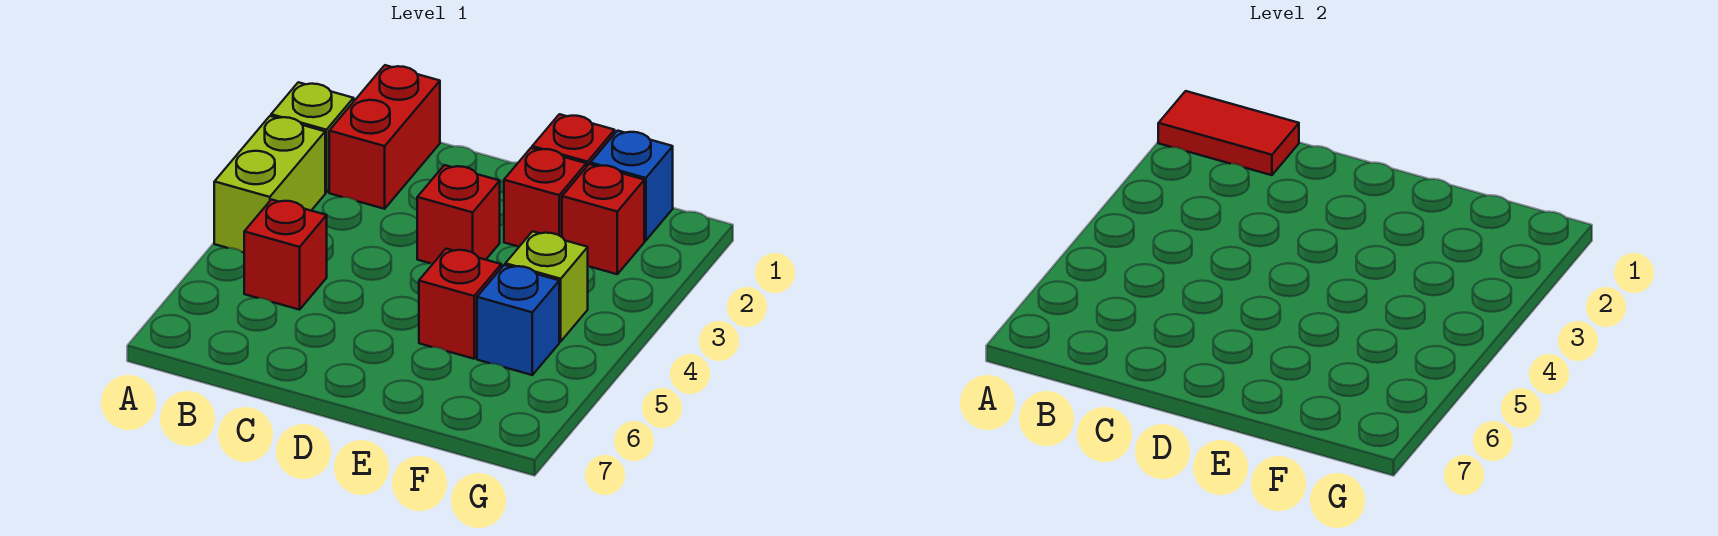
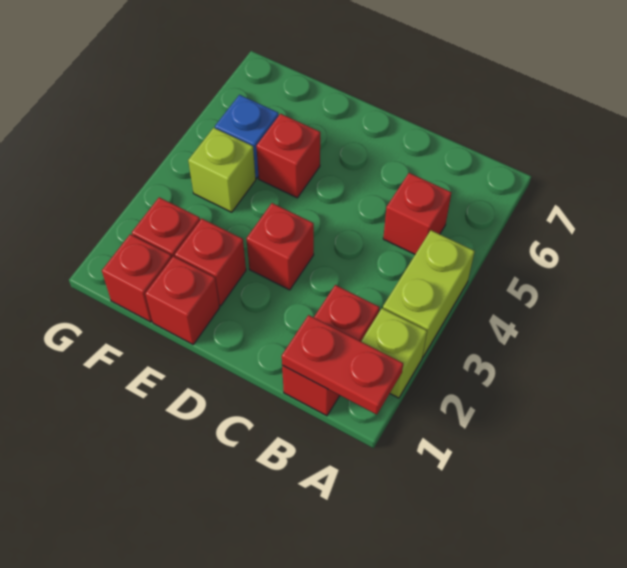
red tile A1:B1 level 2 -> red plate A1:B1 level 2
blue brick F1 level 1 -> red brick F1 level 1

